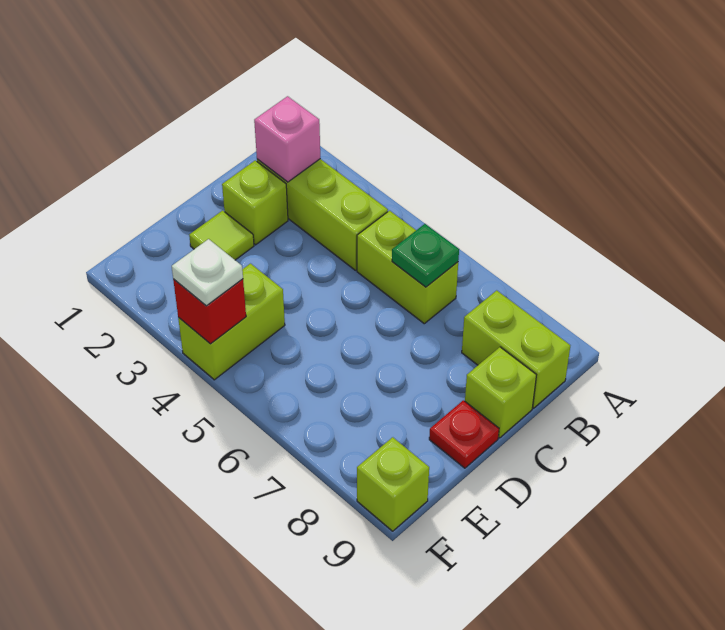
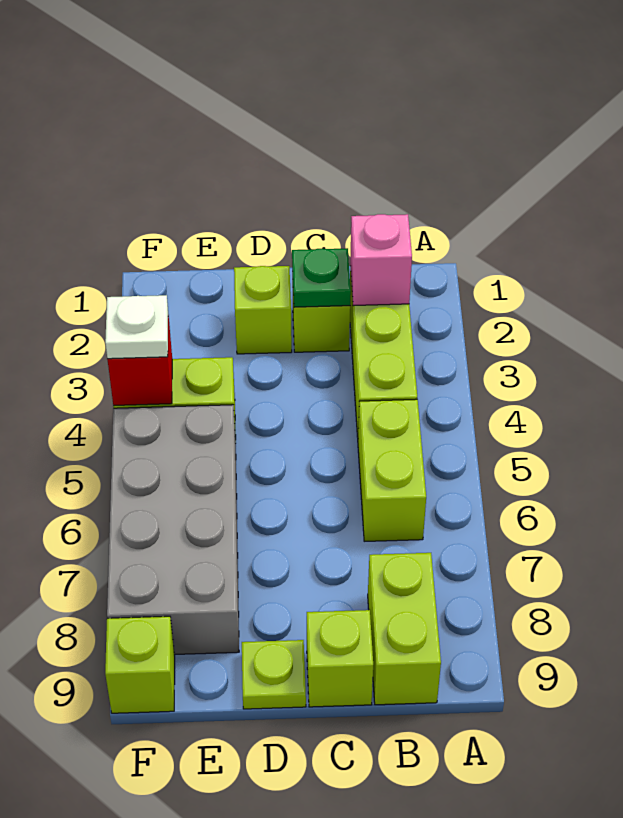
green plate B6 level 2 -> green plate C2 level 2
lime tile D2 level 1 -> lime brick D2 level 1
red plate D9 level 1 -> lime plate D9 level 1
none -> grey brick E5:F8 level 1

